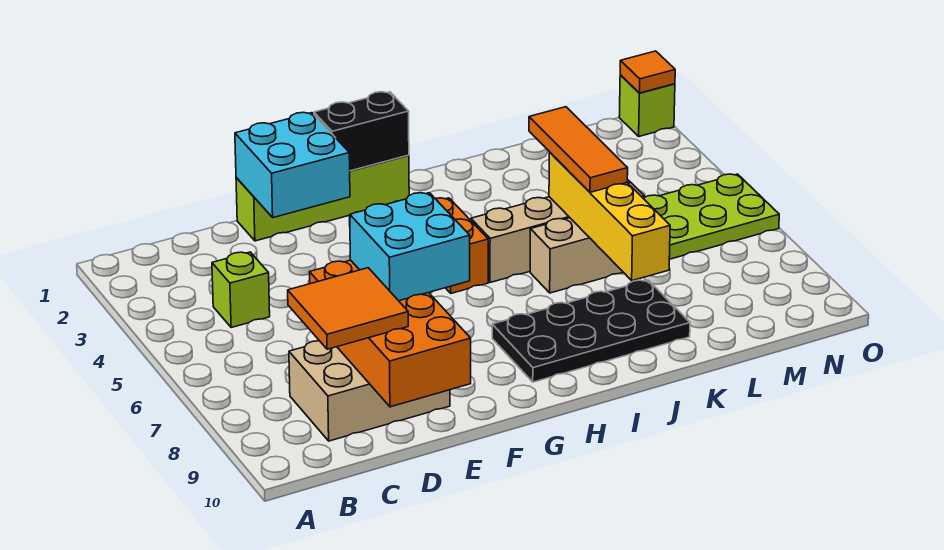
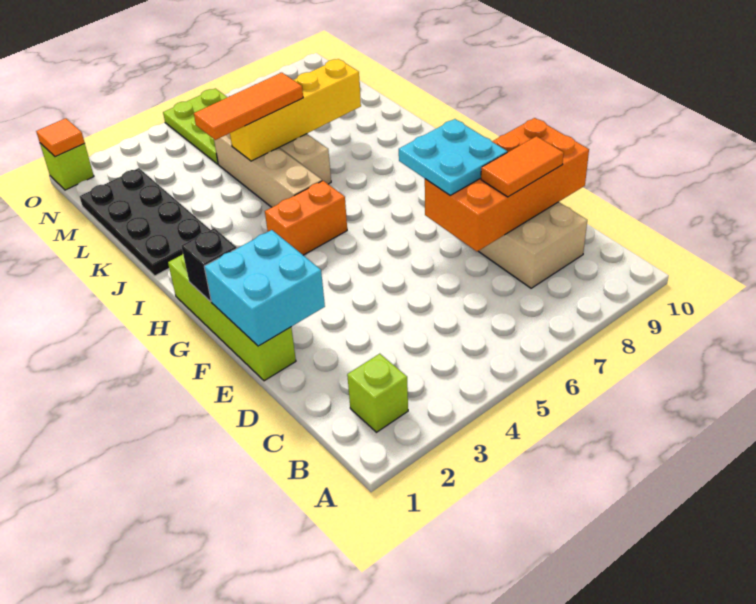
lime brick C4 level 1 -> lime brick B2 level 1
orange tile C8:D9 level 3 -> orange tile D8:D9 level 3
cyan brick E7:F8 level 3 -> cyan plate E7:F8 level 3
black brick G1:H1 level 2 -> black brick G1 level 2
black plate H8:K9 level 1 -> black plate J1:M2 level 1

